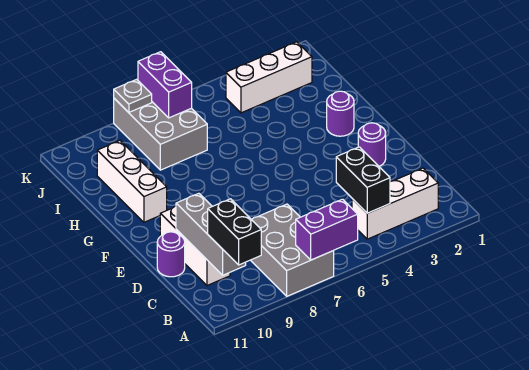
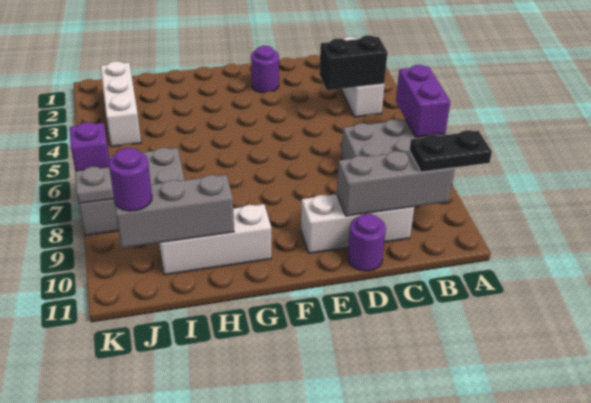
black brick A10:B10 level 3 -> black plate A10:B10 level 3
purple round brick G2 level 1 -> purple round brick J10 level 3
none -> grey brick H10:J10 level 2
purple brick J7:K7 level 2 -> purple brick K7 level 2

